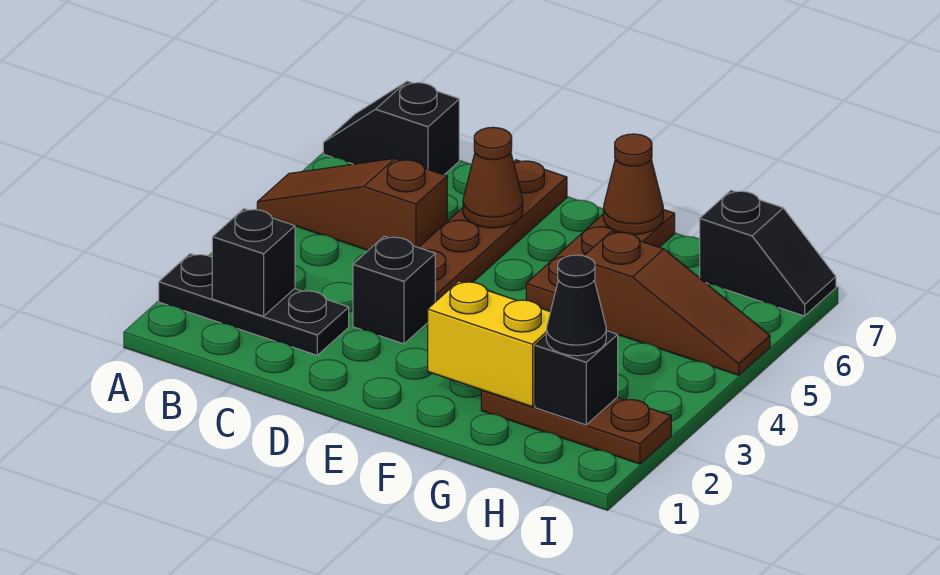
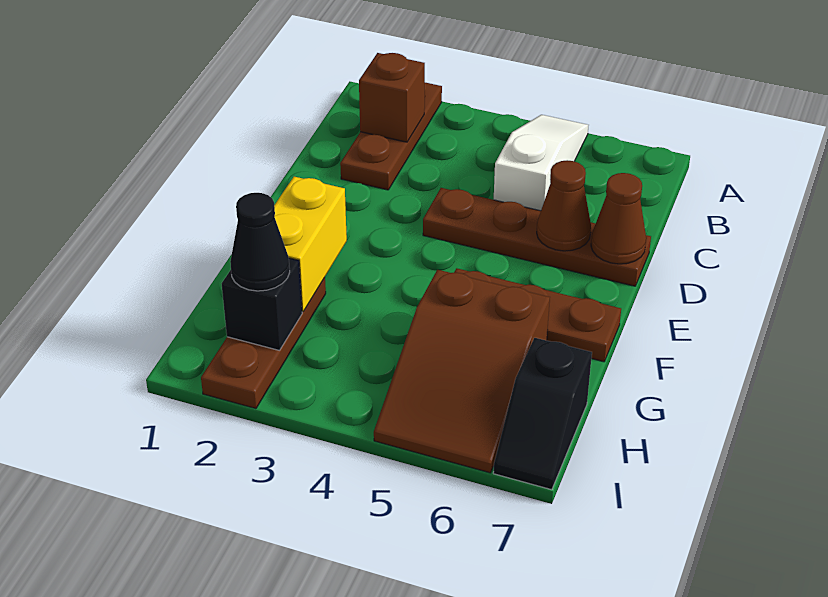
black plate A2:C2 level 1 -> brown plate A2:C2 level 1
brown slope A5:C5 level 1 top C -> white slope A5:C5 level 1 top C
black slope A7:B7 level 1 top B -> none
black brick B2 level 2 -> brown brick B2 level 2
black brick D3 level 1 -> none
brown cone F7 level 2 -> brown cone D7 level 2
brown slope G5:I5 level 1 top G -> brown slope G5:I6 level 1 top G

